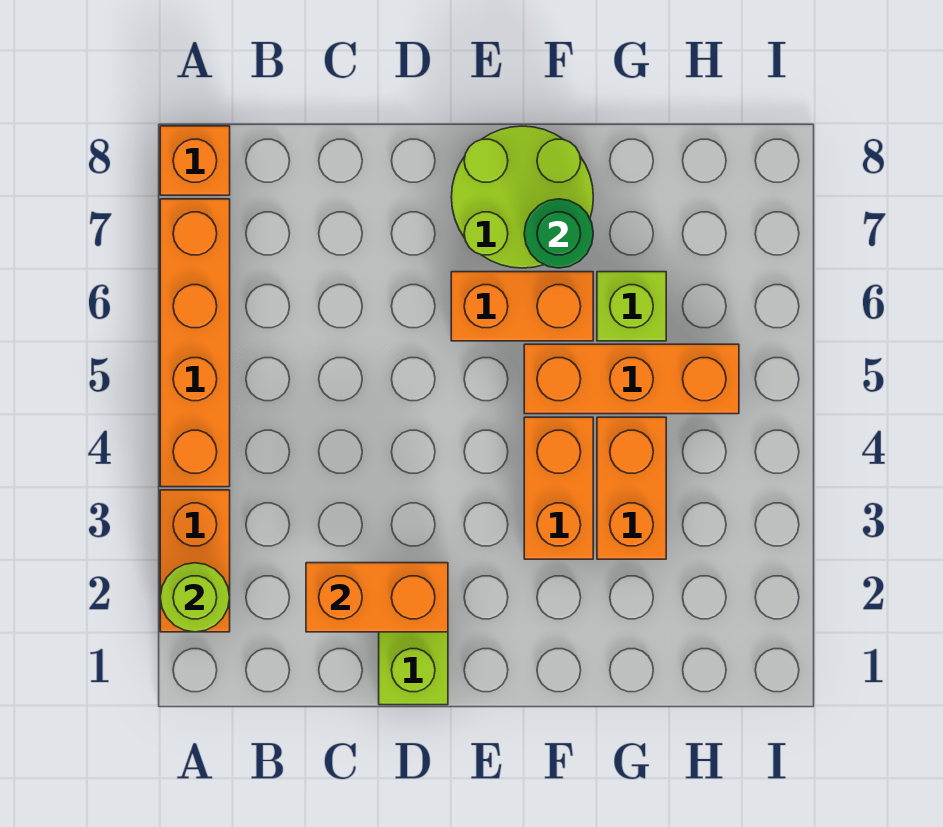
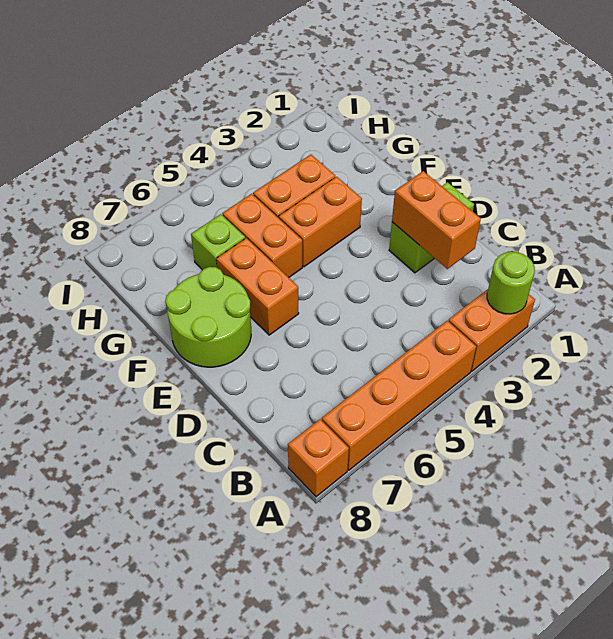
orange brick F5:H5 level 1 -> orange brick F5:G5 level 1
green round brick F7 level 2 -> none

